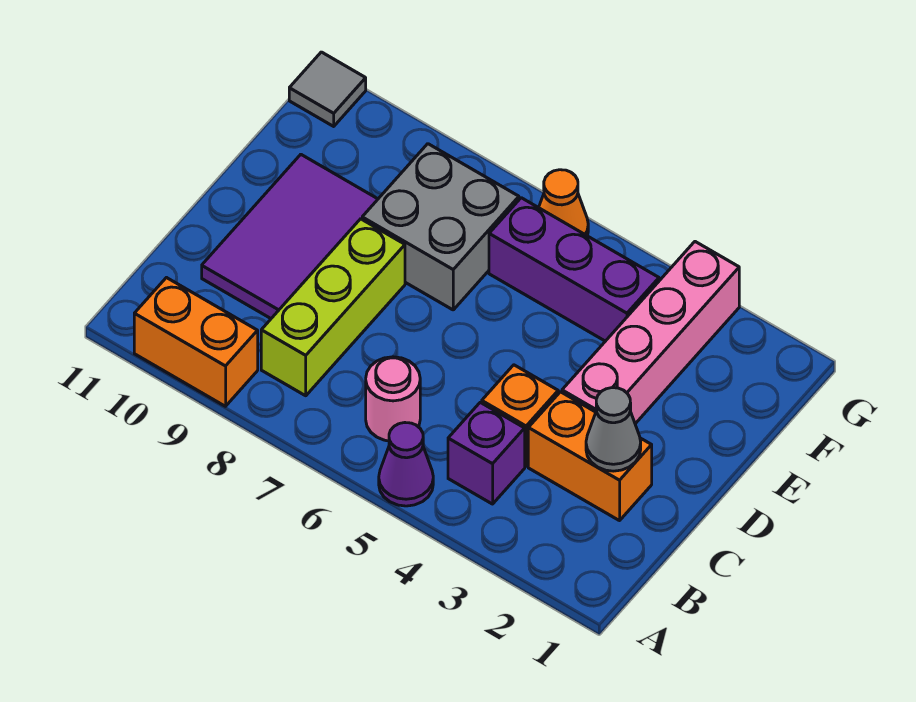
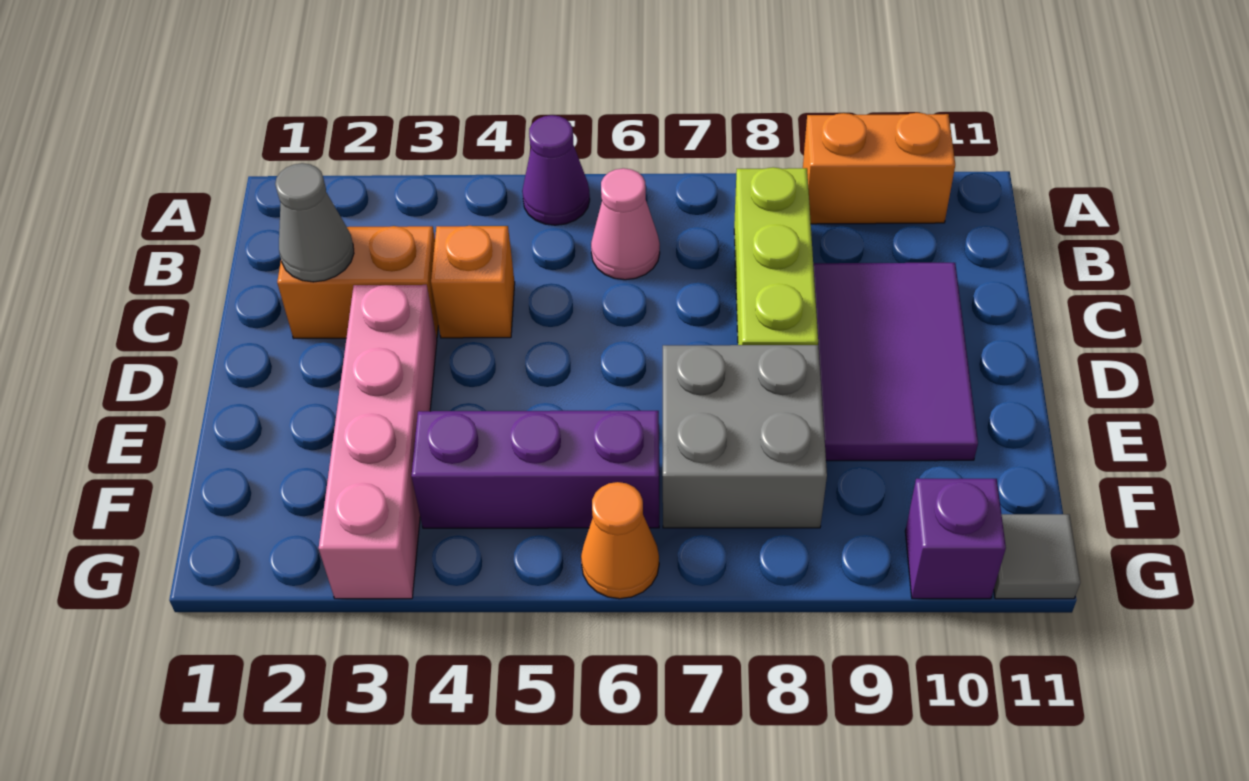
purple brick B4 level 1 -> purple brick G10 level 1
pink round brick B6 level 1 -> pink cone B6 level 1

